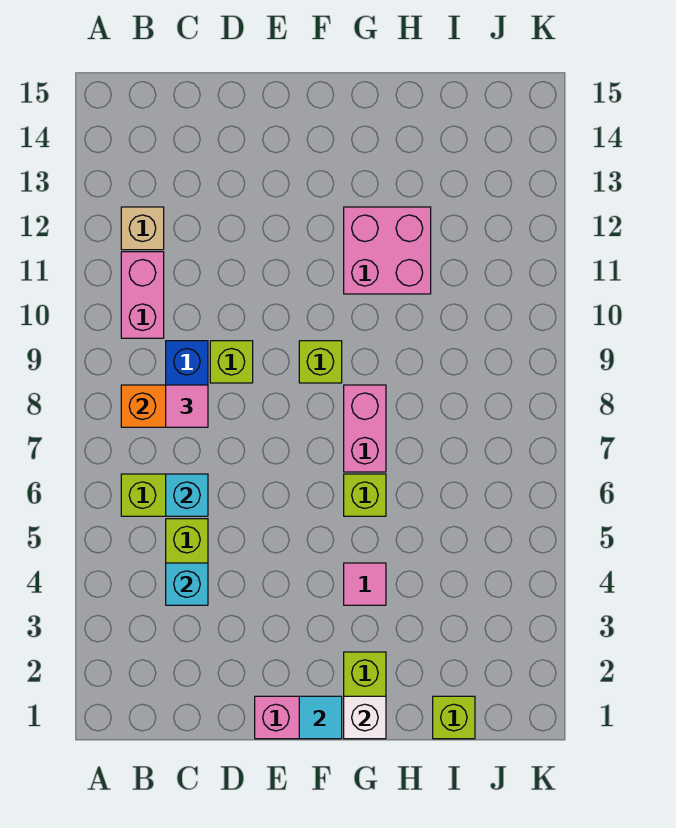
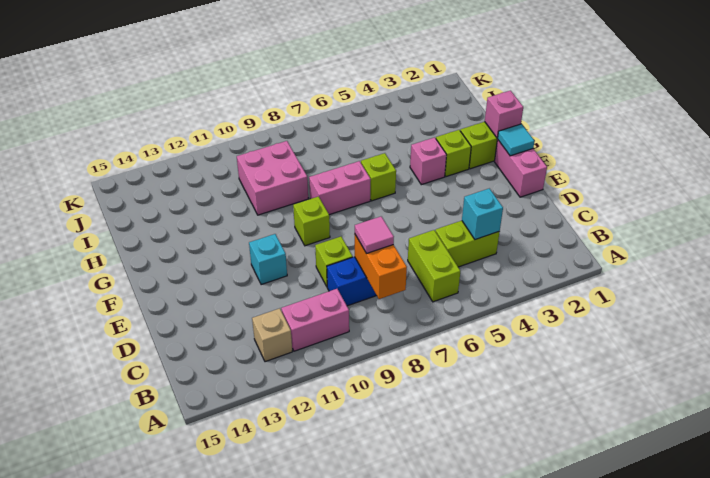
cyan brick C6 level 2 -> cyan brick E11 level 1
white brick G1 level 2 -> pink brick G1 level 2
pink tile G4 level 1 -> pink brick G4 level 1
pink brick G11:H12 level 1 -> pink brick H9:I10 level 1
lime brick I1 level 1 -> lime brick G3 level 1

